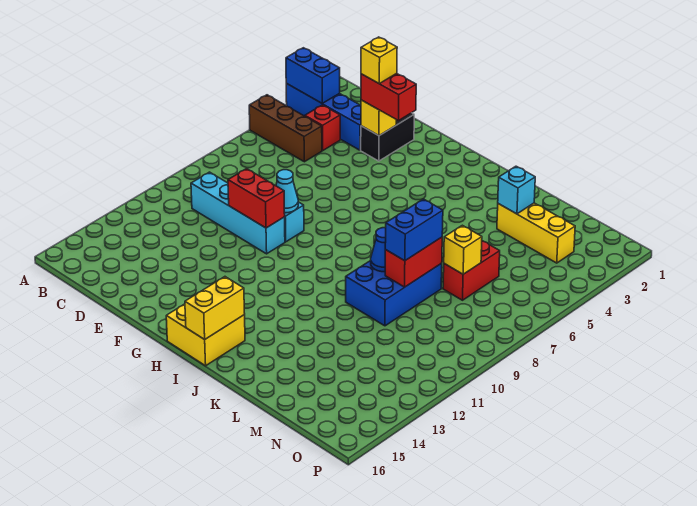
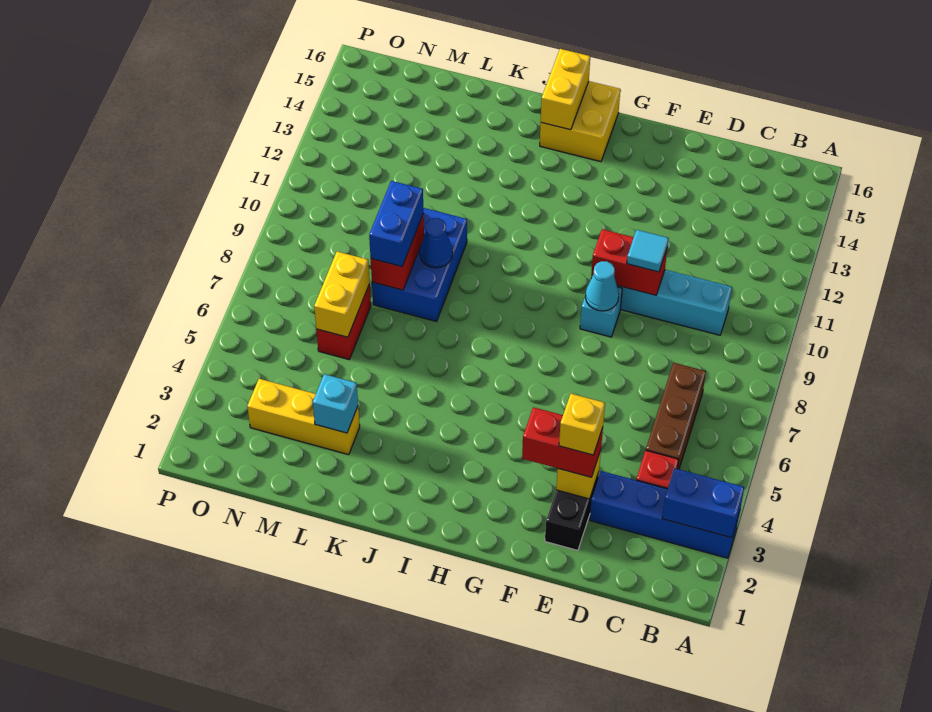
brown brick A5:C5 level 1 -> brown brick C5:C7 level 1
none -> cyan tile E10 level 3
yellow brick M7 level 2 -> yellow brick M6:M7 level 2

